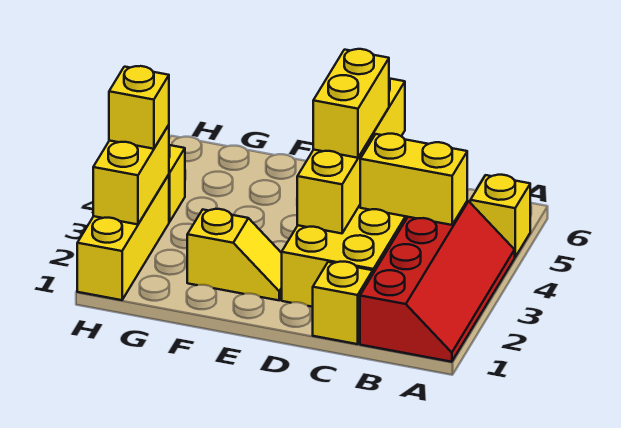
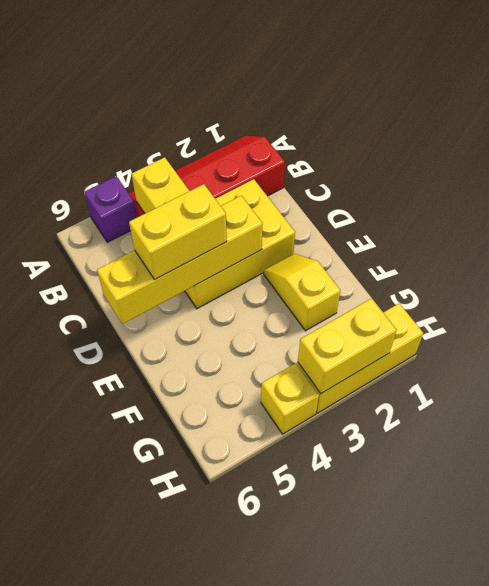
yellow brick A5 level 1 -> purple brick A5 level 1
yellow brick C1 level 1 -> none
yellow brick H3 level 3 -> none

